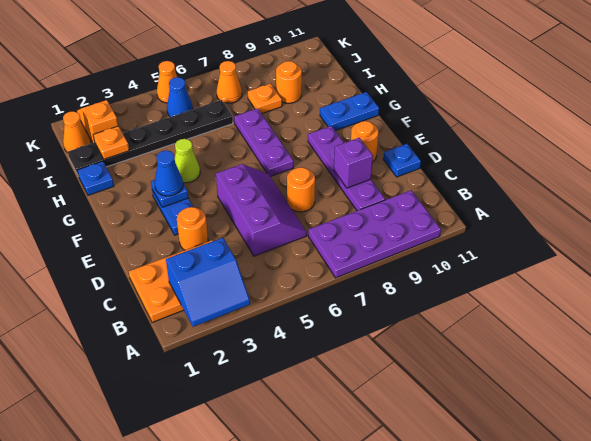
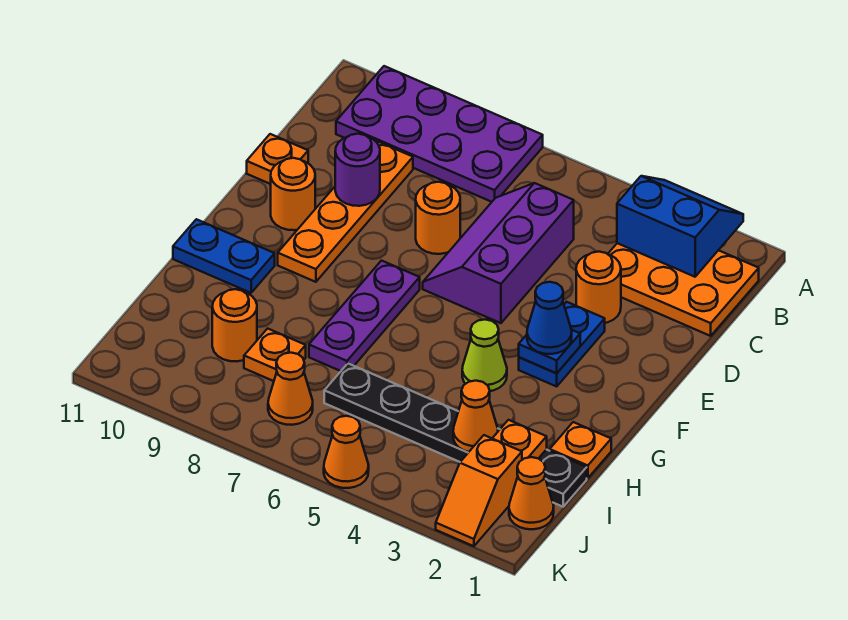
purple plate C9:F9 level 1 -> orange plate C9:F9 level 1
purple brick D9 level 2 -> purple round brick D9 level 2
blue plate D11 level 1 -> orange plate D11 level 1
blue plate H1 level 1 -> orange plate H1 level 1
none -> orange cone I3 level 2
blue cone J5 level 1 -> none

